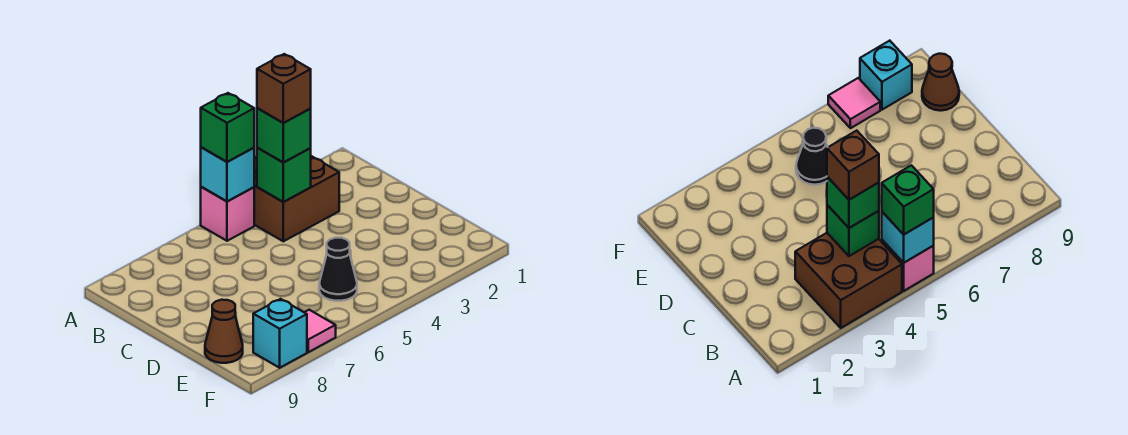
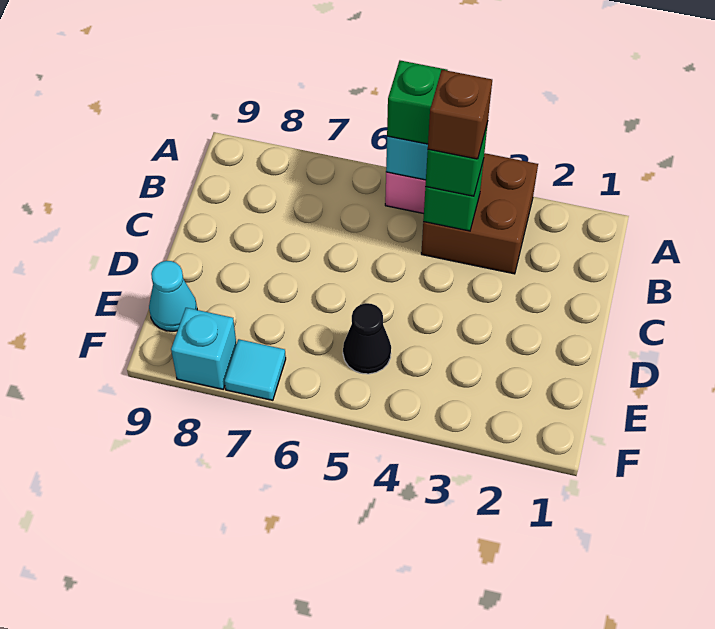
brown cone E9 level 1 -> cyan cone E9 level 1
pink tile F7 level 1 -> cyan tile F7 level 1

